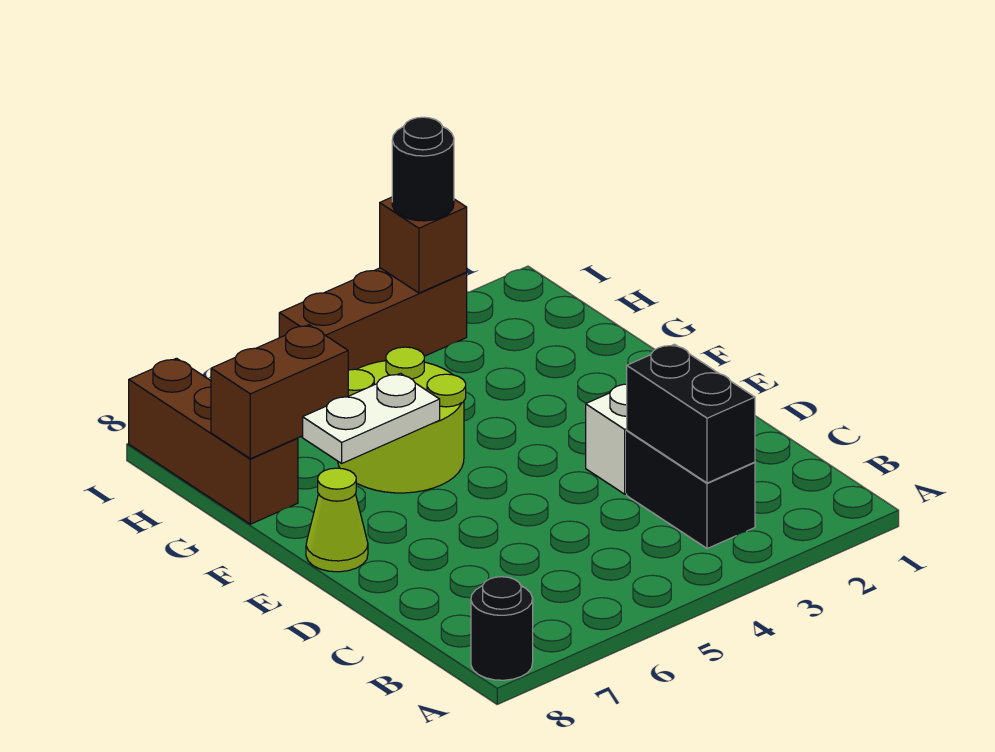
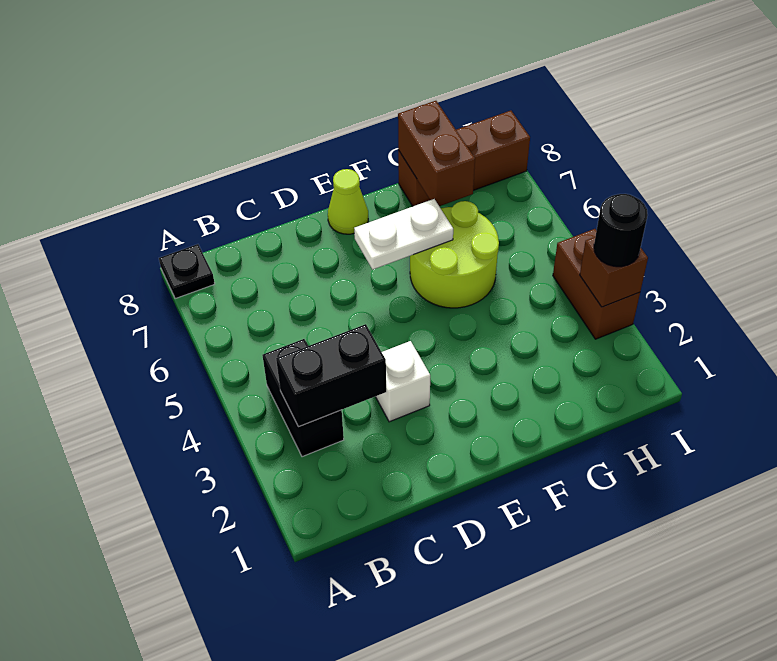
black round brick A8 level 1 -> black plate A8 level 1
black brick B3:C3 level 1 -> black brick B3:B4 level 1
white plate F6:F7 level 2 -> white plate E6:F6 level 2
brown brick I3:I5 level 1 -> brown brick I3:I4 level 1

